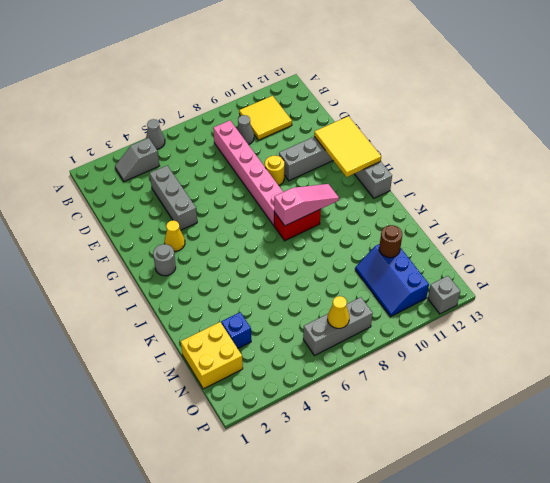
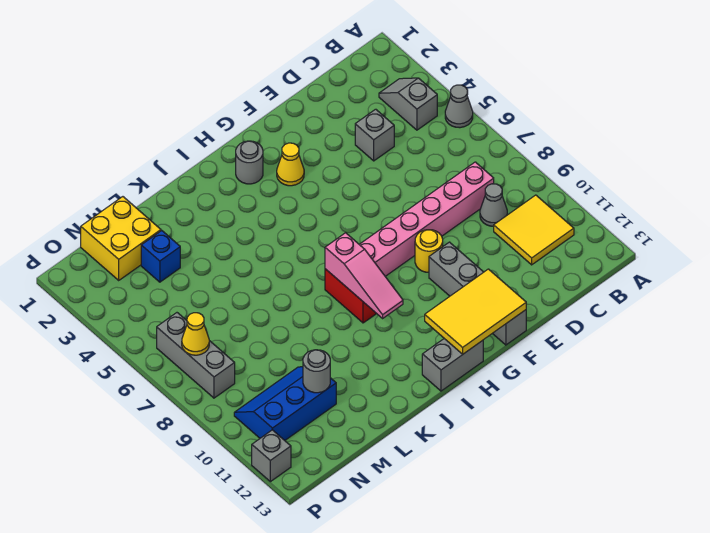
grey brick D4:F4 level 1 -> grey brick D4 level 1
brown round brick M11 level 2 -> grey round brick M11 level 2

